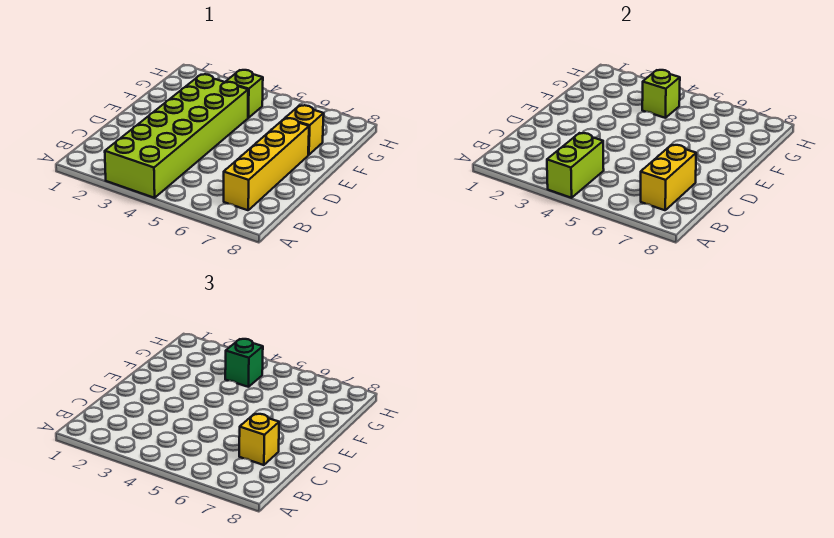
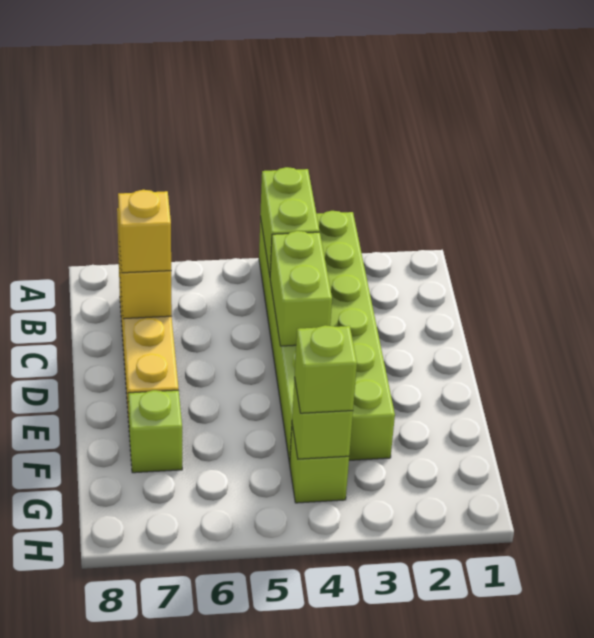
none -> lime brick C4:D4 level 2
yellow brick F7 level 1 -> lime brick F7 level 1
green brick G4 level 3 -> lime brick G4 level 3

